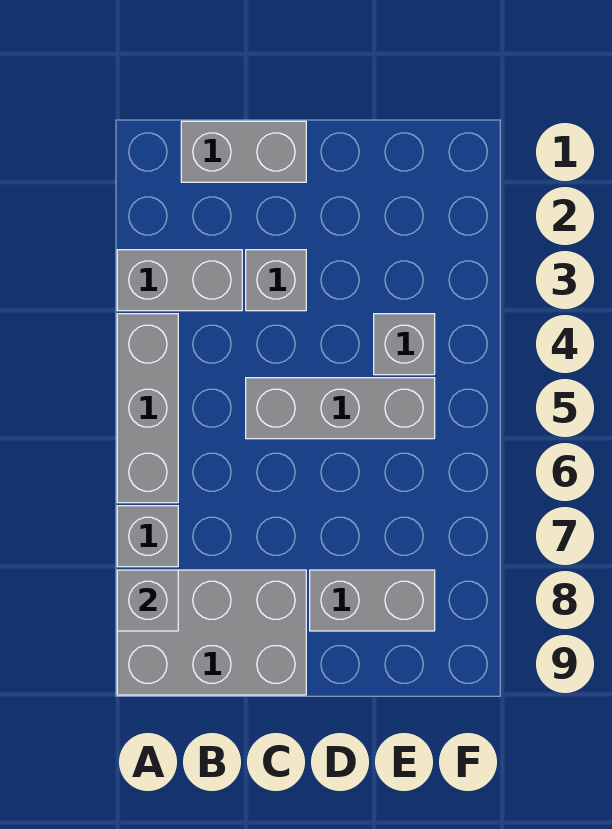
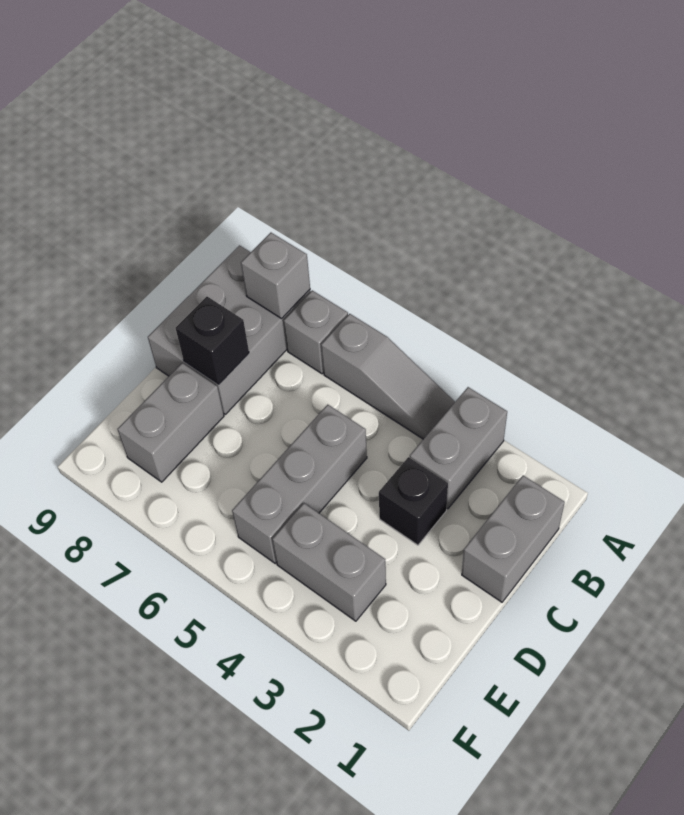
grey brick A4:A6 level 1 -> grey slope A4:A6 level 1 top 6
grey brick C3 level 1 -> black brick C3 level 1
none -> black brick C8 level 2
grey brick E4 level 1 -> grey brick E3:E4 level 1

